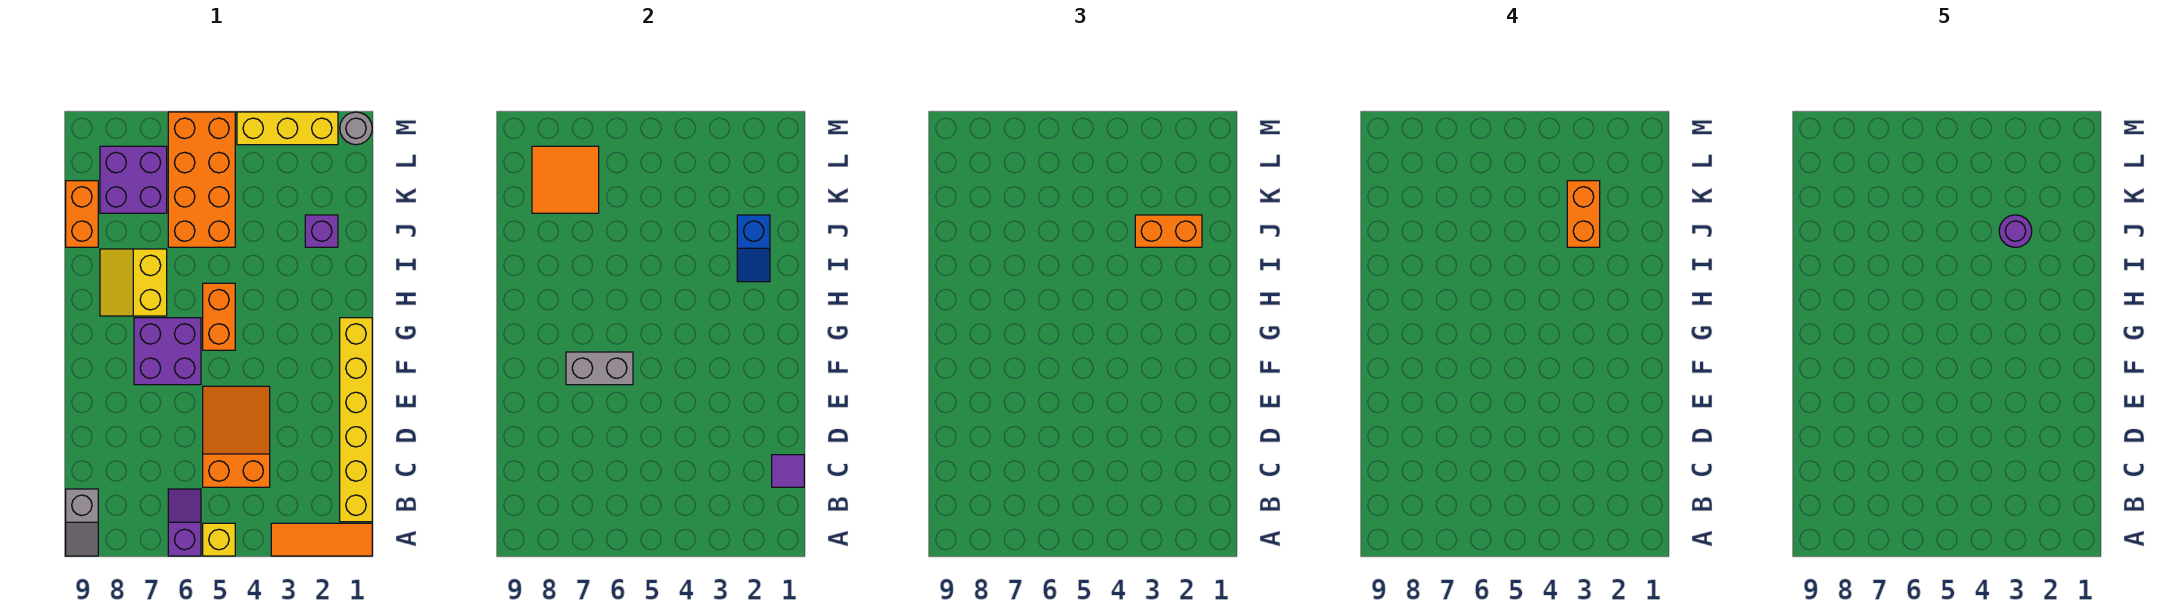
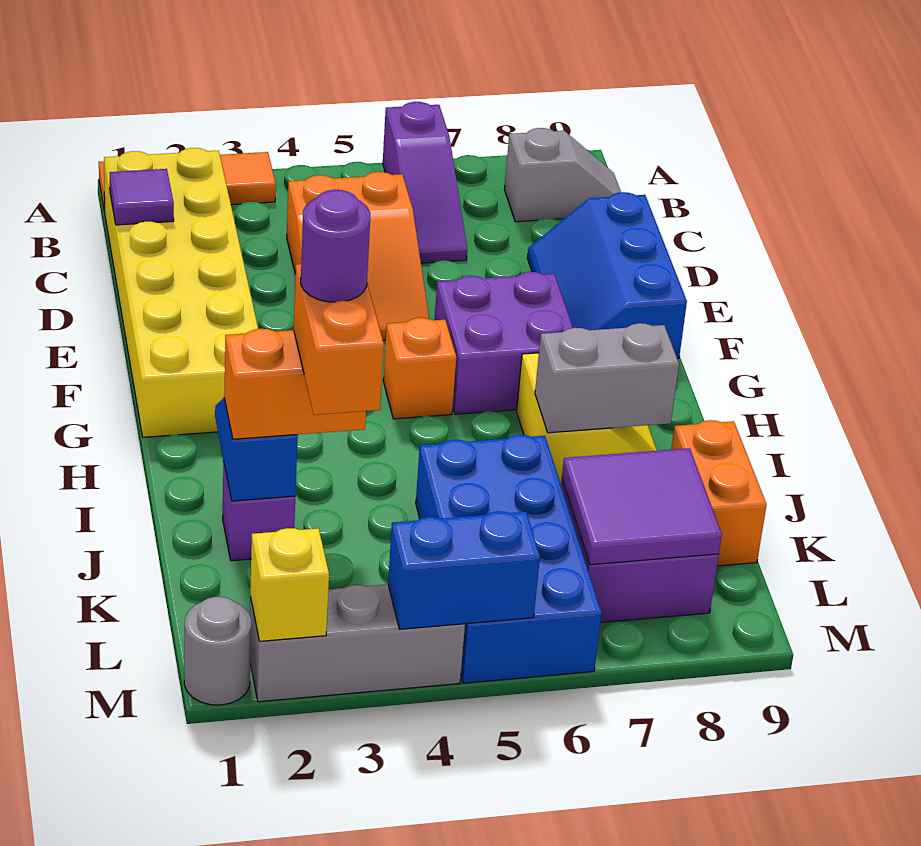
yellow brick A5 level 1 -> yellow brick M2 level 2
purple slope A6:B6 level 1 top A -> purple slope A6:C6 level 1 top A
grey slope A9:B9 level 1 top B -> grey slope B8:B9 level 1 top 8
yellow brick B1:G1 level 1 -> yellow brick B1:G2 level 1
none -> blue slope D8:F9 level 1 top 9
grey brick F6:F7 level 2 -> grey brick I7:I8 level 2
orange brick G5:H5 level 1 -> orange brick G5 level 1
orange brick J5:M6 level 1 -> blue brick J5:M6 level 1
orange tile K7:L8 level 2 -> purple tile K7:L8 level 2
yellow brick M2:M4 level 1 -> grey brick M2:M4 level 1
none -> blue brick M4:M5 level 2

